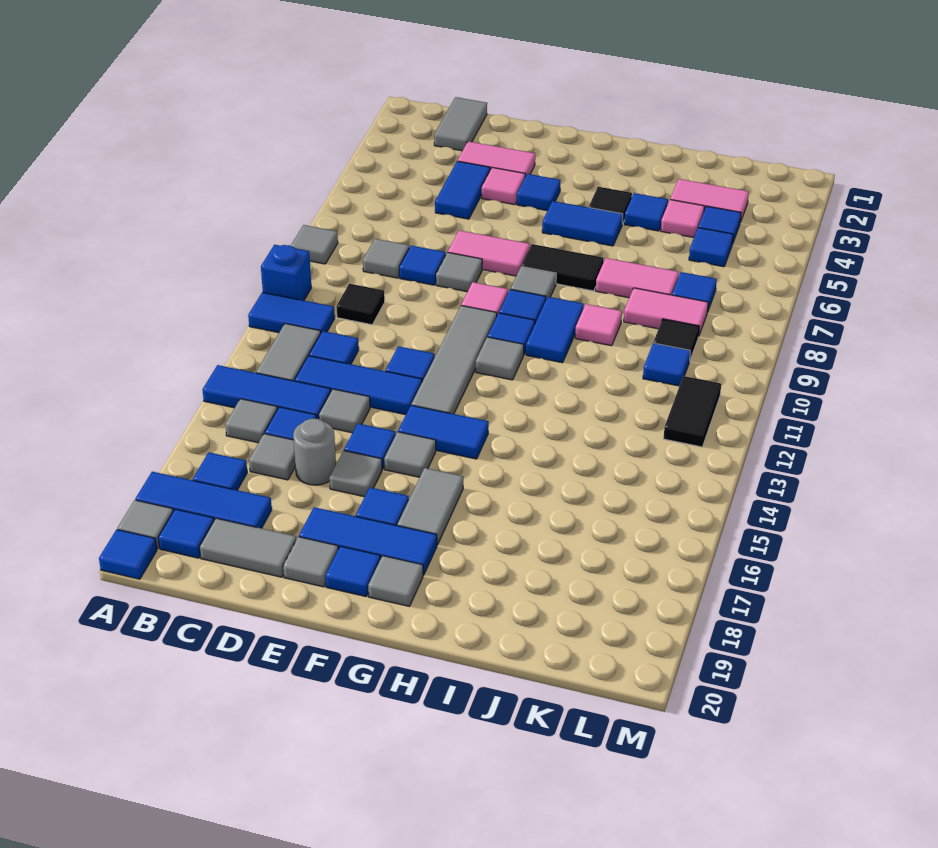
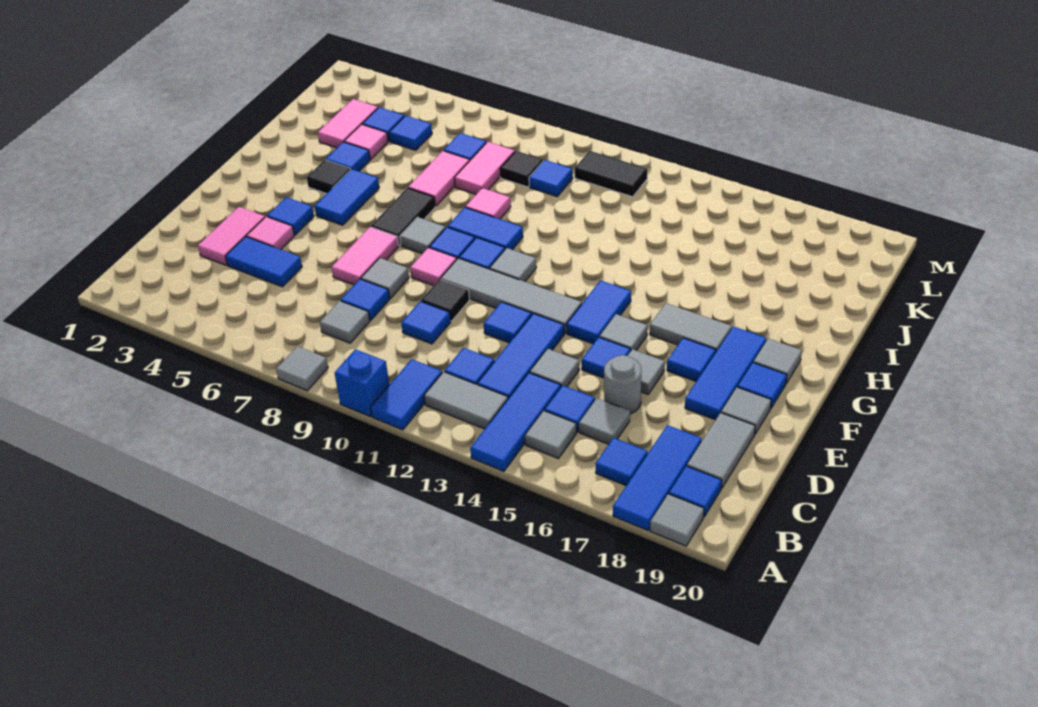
blue tile A20 level 1 -> blue tile D10 level 1
grey tile C1:C2 level 1 -> none
black tile C10 level 1 -> black tile E10 level 1

